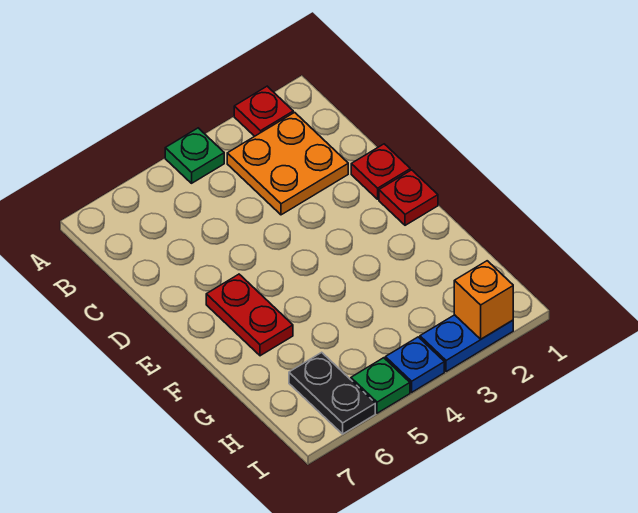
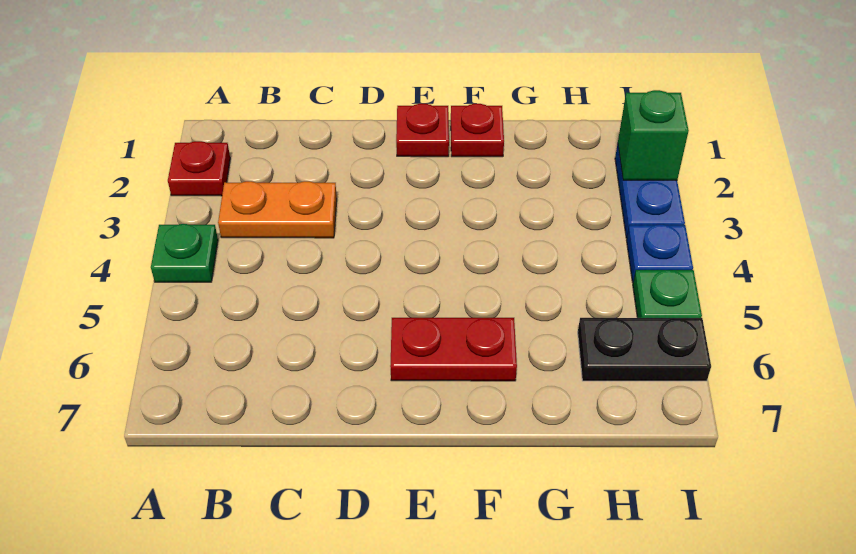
orange plate B2:C3 level 1 -> orange plate B3:C3 level 1
red plate D1 level 1 -> red plate F1 level 1
orange brick I2 level 2 -> green brick I2 level 2

